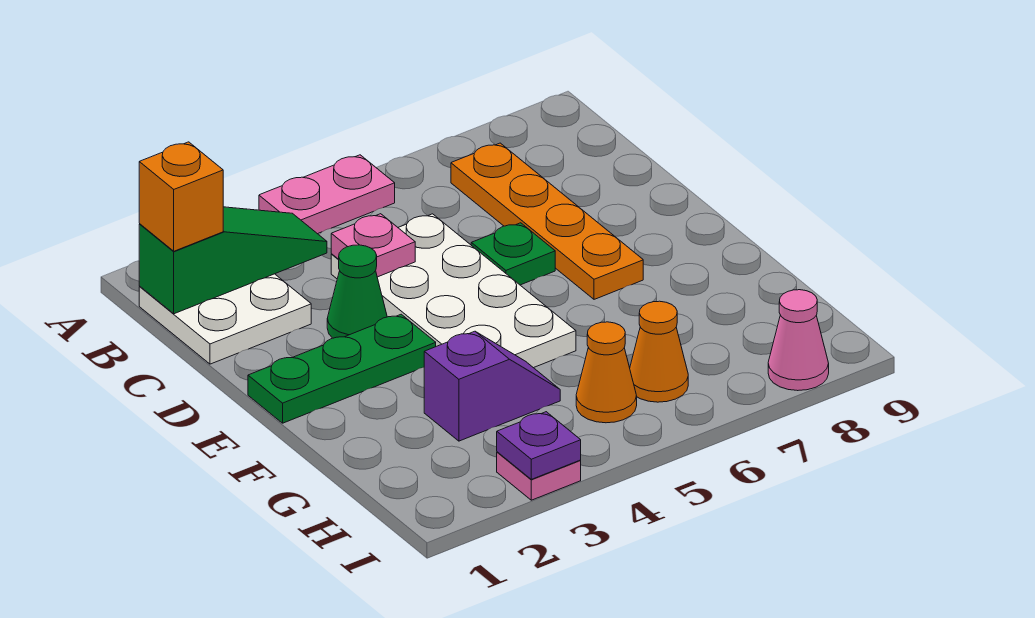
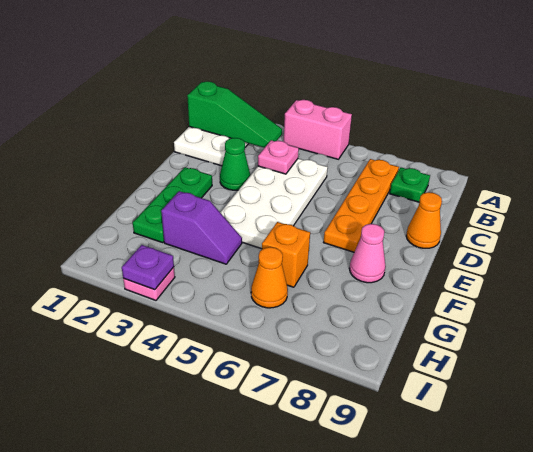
pink plate A4:A5 level 1 -> pink brick A4:A5 level 1
orange brick B1 level 3 -> orange brick G6 level 1
green plate D6 level 1 -> green plate B8 level 1
green plate E1:E3 level 1 -> green plate E2:G2 level 1
orange cone H5 level 1 -> orange cone D9 level 1
pink cone I8 level 1 -> pink cone F8 level 1

